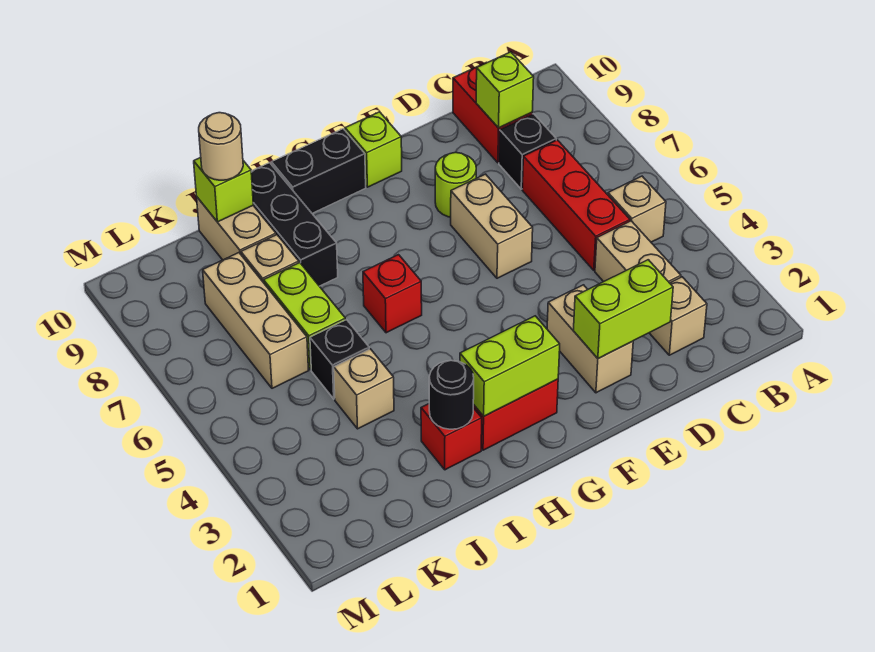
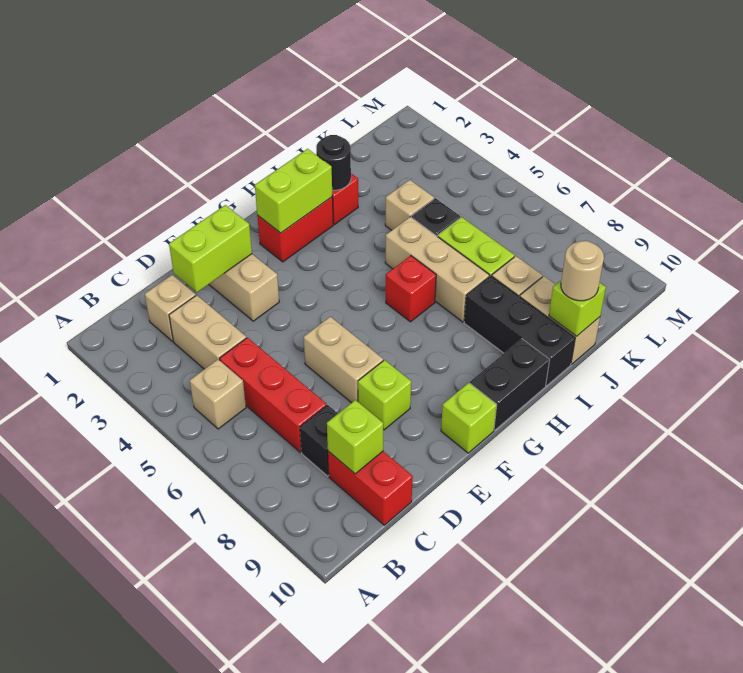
lime round brick E8 level 1 -> lime brick E8 level 1
tan brick K6:K8 level 1 -> tan brick I5:I7 level 1

